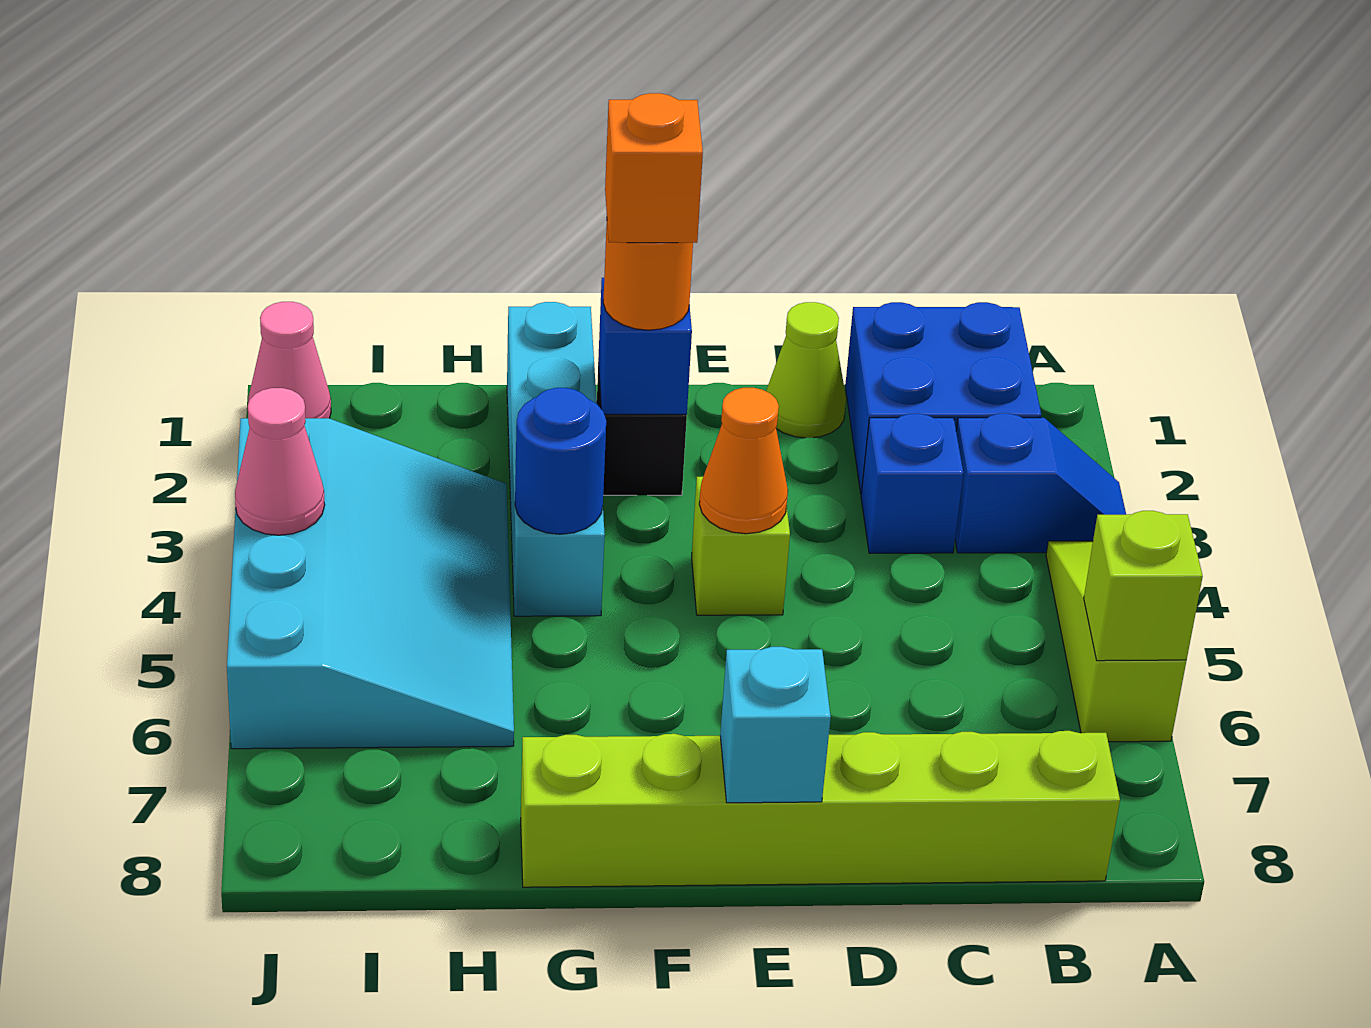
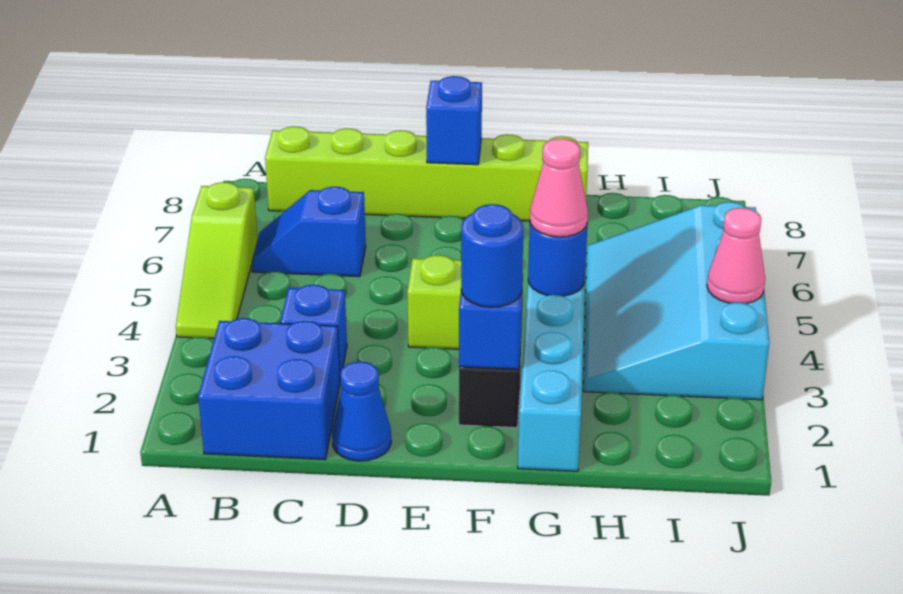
blue slope A3:B3 level 1 top B -> blue slope B6:C6 level 1 top C
lime brick A6 level 2 -> none
lime cone D1 level 1 -> blue cone D1 level 1
orange cone E4 level 2 -> none
cyan brick E8 level 2 -> blue brick E8 level 2
orange round brick F2 level 3 -> blue round brick F2 level 3
orange brick F2 level 4 -> none
pink cone J1 level 1 -> pink cone G4 level 3

